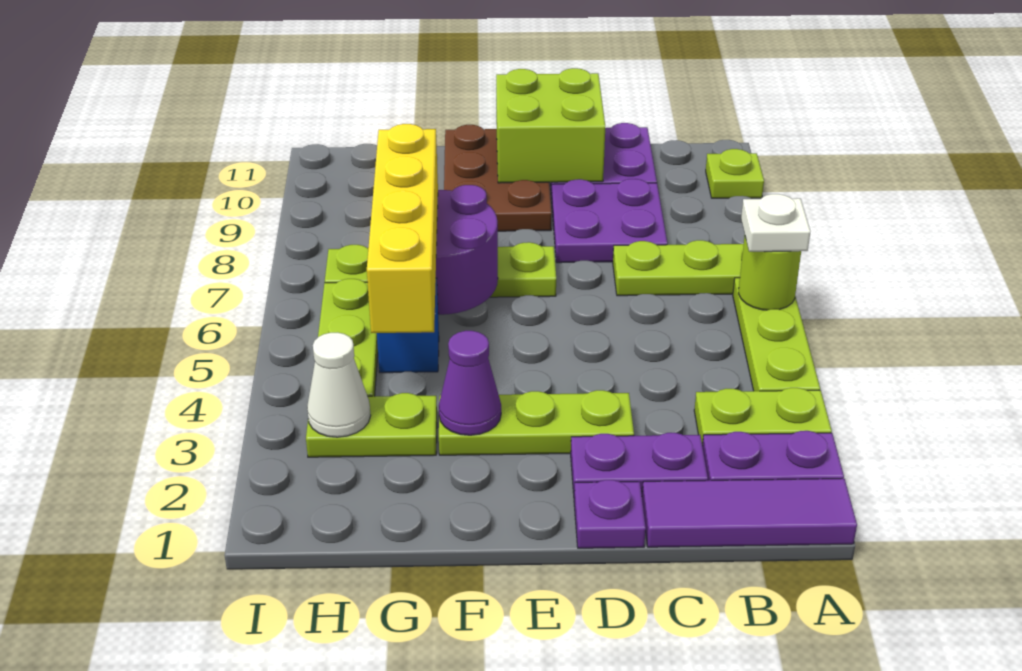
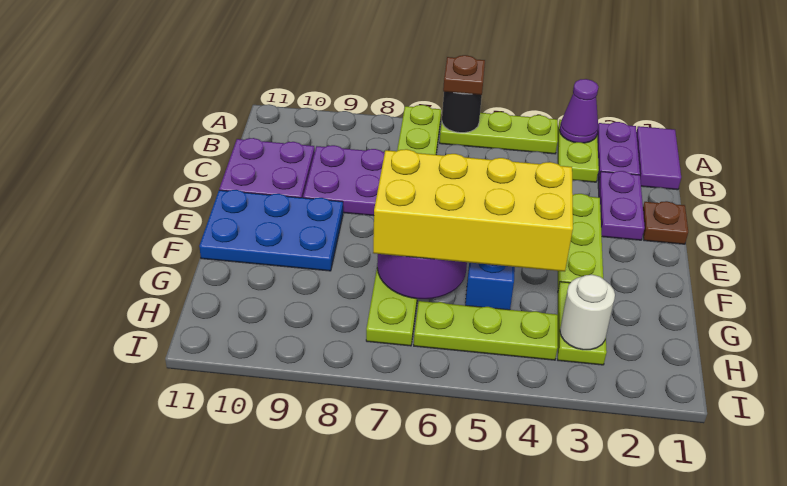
purple tile A1:C1 level 1 -> purple tile A1:B1 level 1
lime round brick A6 level 2 -> black round brick A6 level 2
white plate A6 level 3 -> brown plate A6 level 3
lime plate A10 level 1 -> none
purple plate D1 level 1 -> brown plate D1 level 1
lime brick D10:E11 level 2 -> none
brown plate E9:F11 level 1 -> blue plate E9:F11 level 1
purple cone F3 level 2 -> purple cone A3 level 2
yellow brick G4:G7 level 3 -> yellow brick F4:G7 level 3
white cone H3 level 2 -> white round brick H3 level 2

